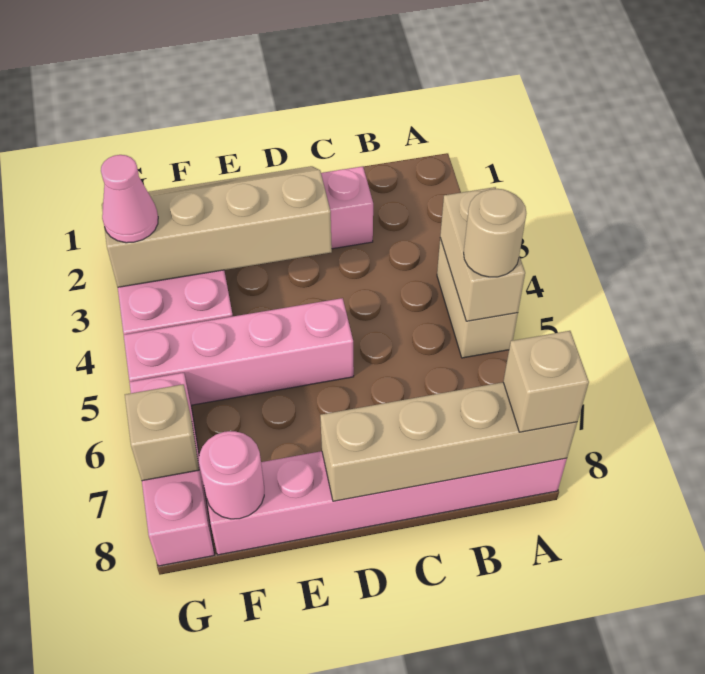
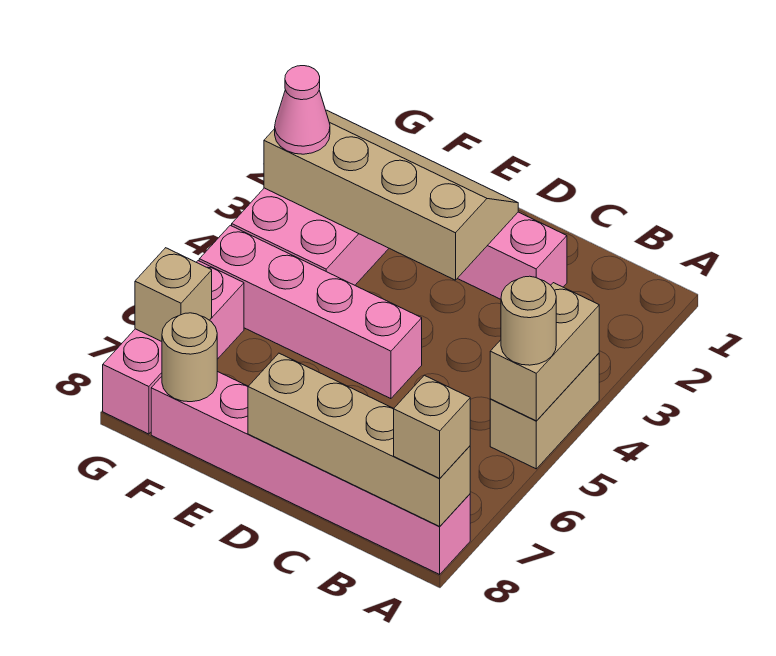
pink round brick F8 level 2 -> tan round brick F8 level 2

